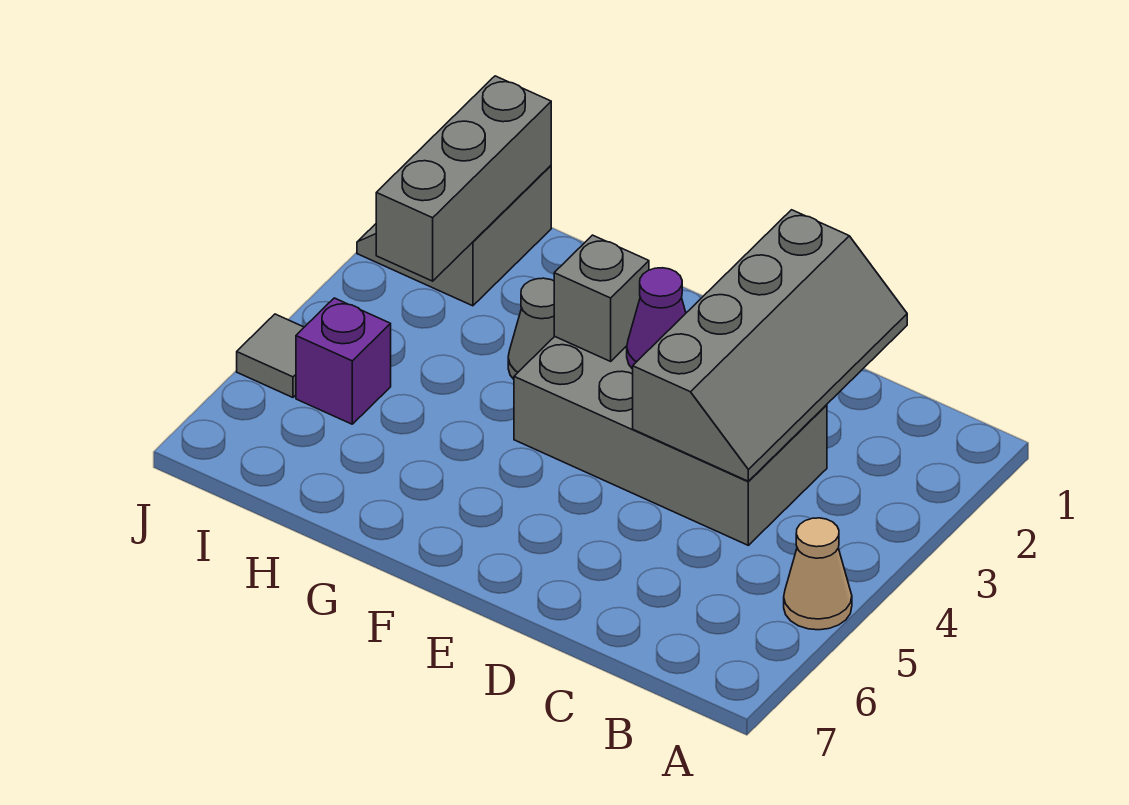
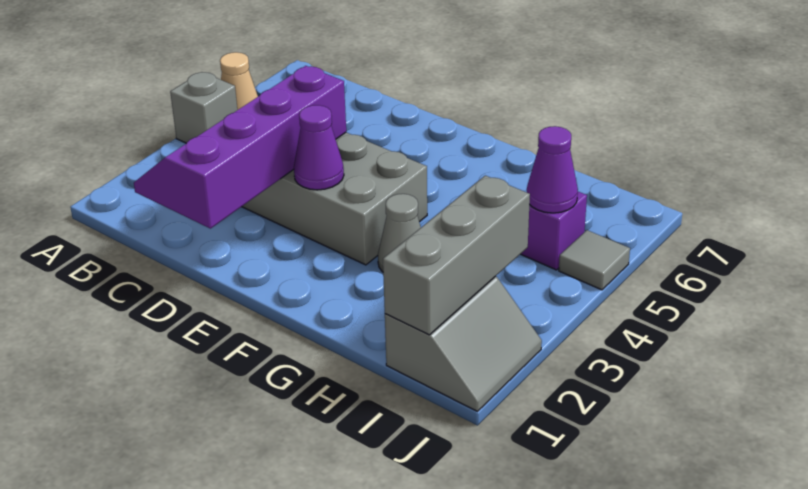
grey slope C1:D4 level 2 top D -> purple slope C1:D4 level 2 top D
grey brick F3 level 2 -> grey brick A4 level 1
none -> purple cone I5 level 2

